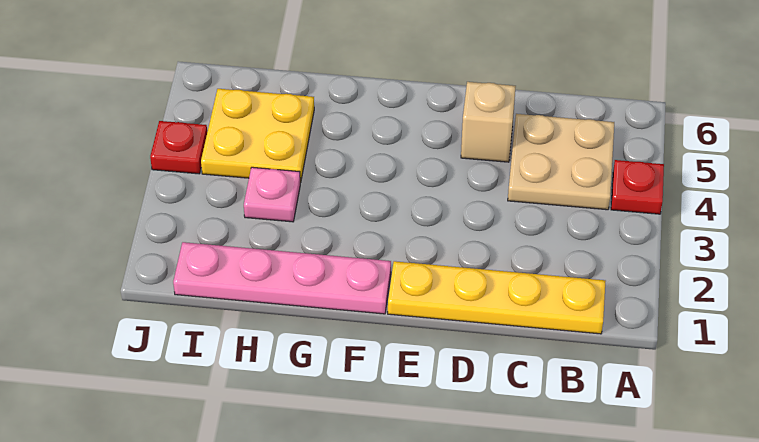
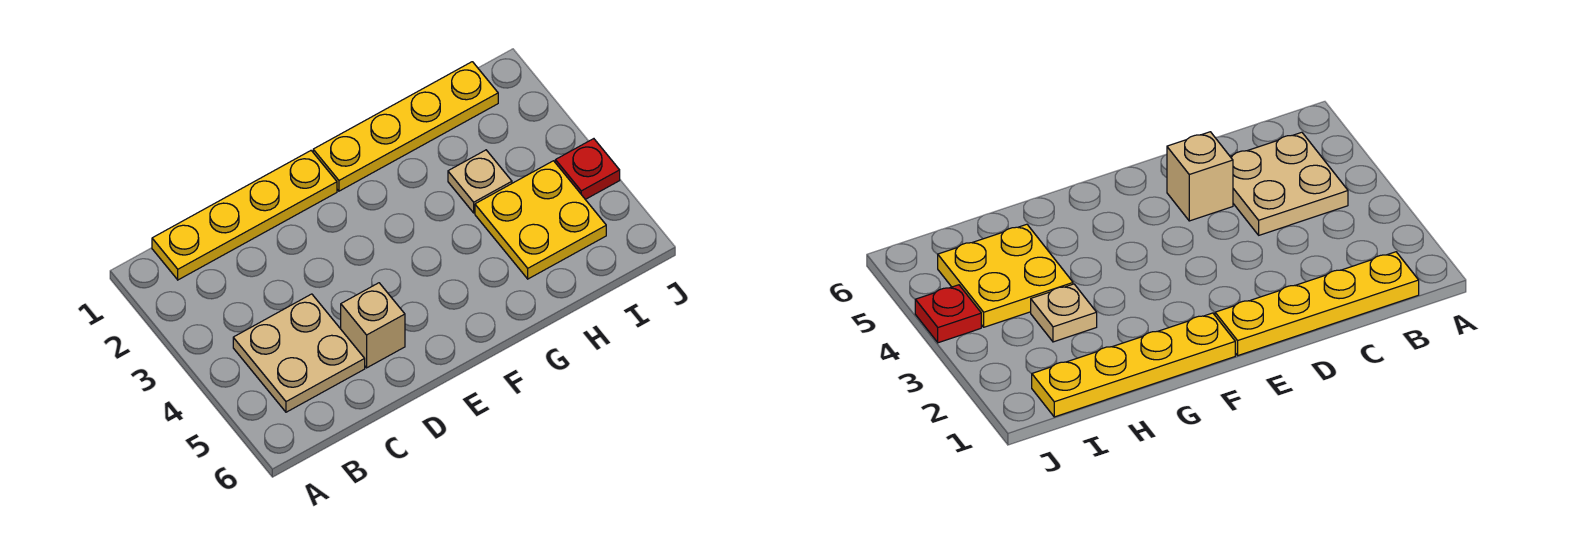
red plate A4 level 1 -> none
pink plate F1:I1 level 1 -> yellow plate F1:I1 level 1
pink plate H3 level 1 -> tan plate H3 level 1

